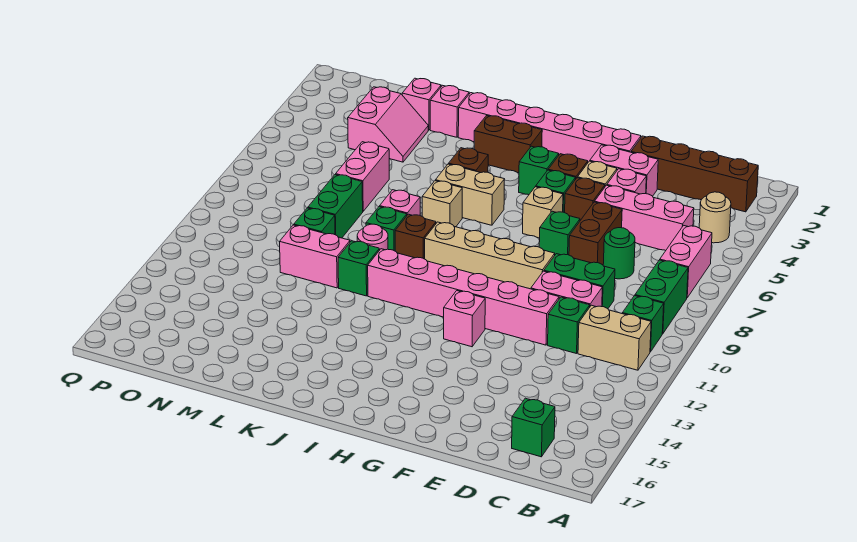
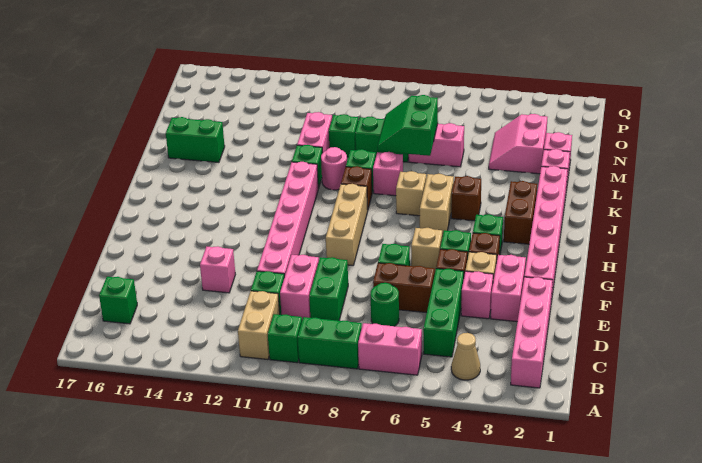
brown brick B2:E2 level 1 -> pink brick B2:E2 level 1
tan round brick B4 level 1 -> tan cone B4 level 1
pink brick C5:E5 level 1 -> green brick C5:E5 level 1
tan brick F9:I9 level 1 -> tan brick G9:I9 level 1
pink brick G12 level 1 -> pink brick E13 level 1
none -> green slope L7:M8 level 2 top 7
none -> green brick L15:L16 level 1
pink slope M3:N4 level 1 top N -> pink slope M3:N4 level 1 top 3

